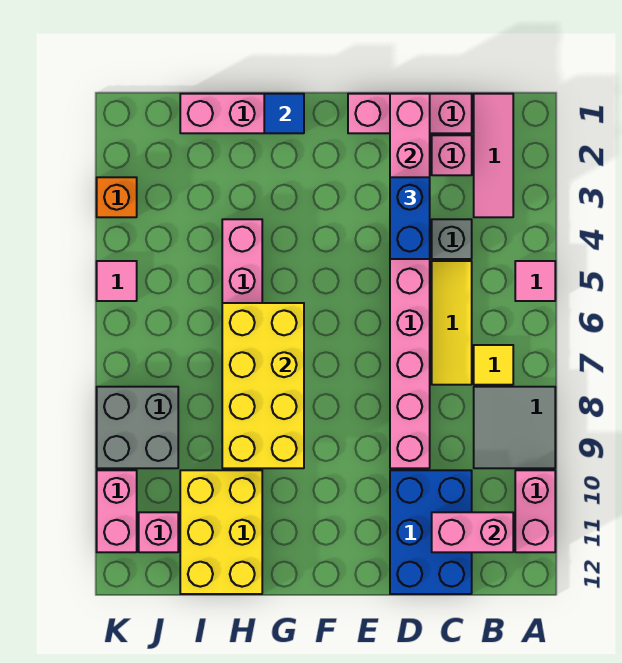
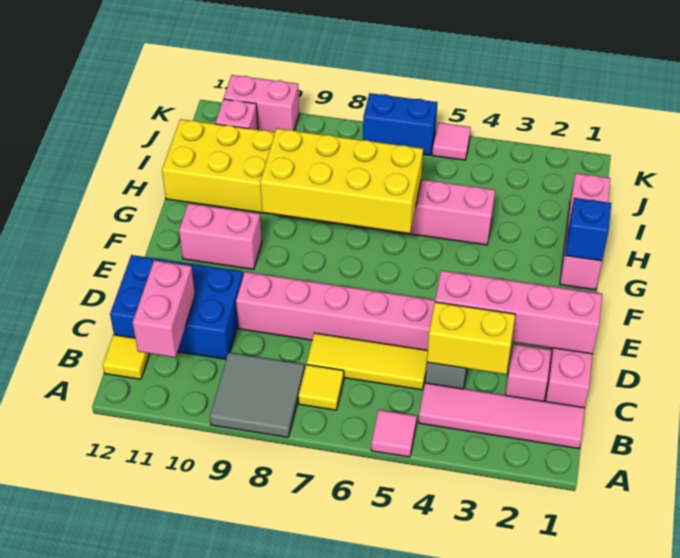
pink brick A10:A11 level 1 -> pink brick F10:F11 level 1
pink tile B1:B3 level 1 -> pink tile B1:B4 level 1
none -> yellow tile B12 level 1
none -> yellow brick C3:C4 level 2
blue brick D3:D4 level 3 -> blue brick K6:K7 level 1
blue tile G1 level 2 -> blue brick G1 level 2
grey brick J8:K9 level 1 -> none
orange brick K3 level 1 -> none

